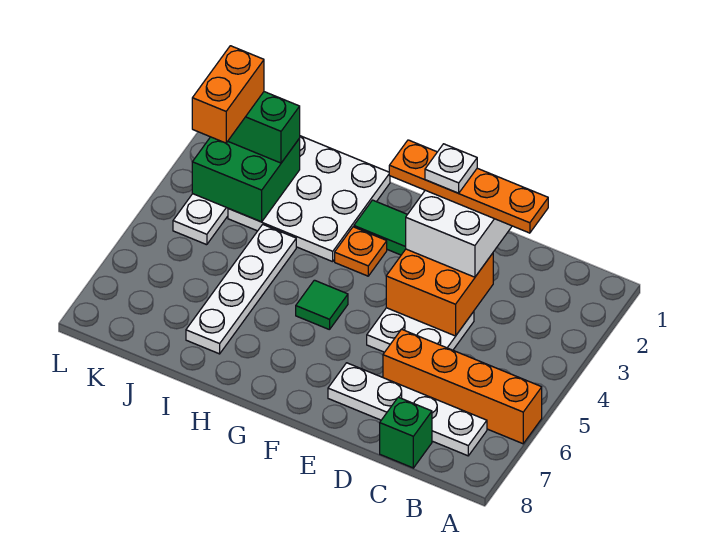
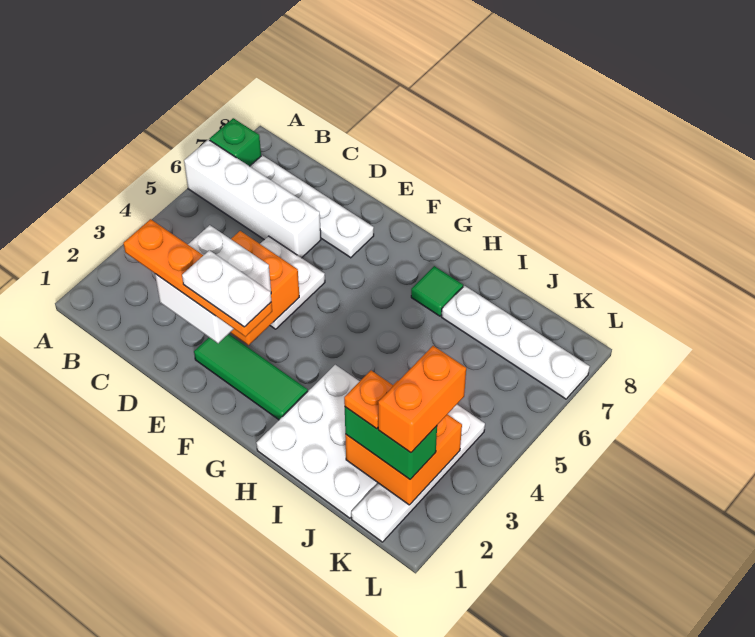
orange brick A6:D6 level 1 -> white brick A6:D6 level 1
green brick C8 level 1 -> green brick A7 level 1
white plate E2 level 5 -> white plate E2:F2 level 5
orange plate G3 level 1 -> orange plate J2 level 4
green tile G5 level 1 -> green tile H7 level 1
white plate I4:I7 level 1 -> white plate I7:L7 level 1
green brick J2:K3 level 2 -> orange brick J2:K3 level 2

